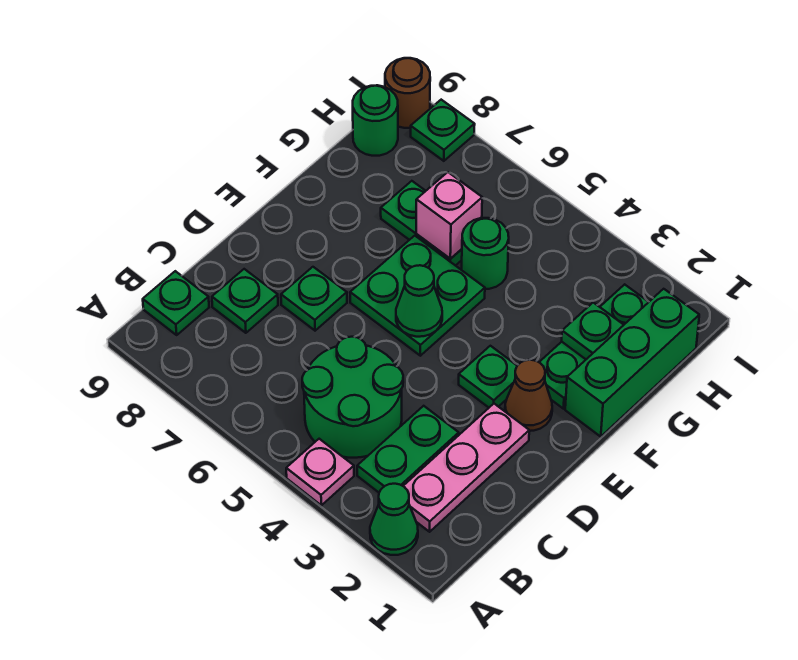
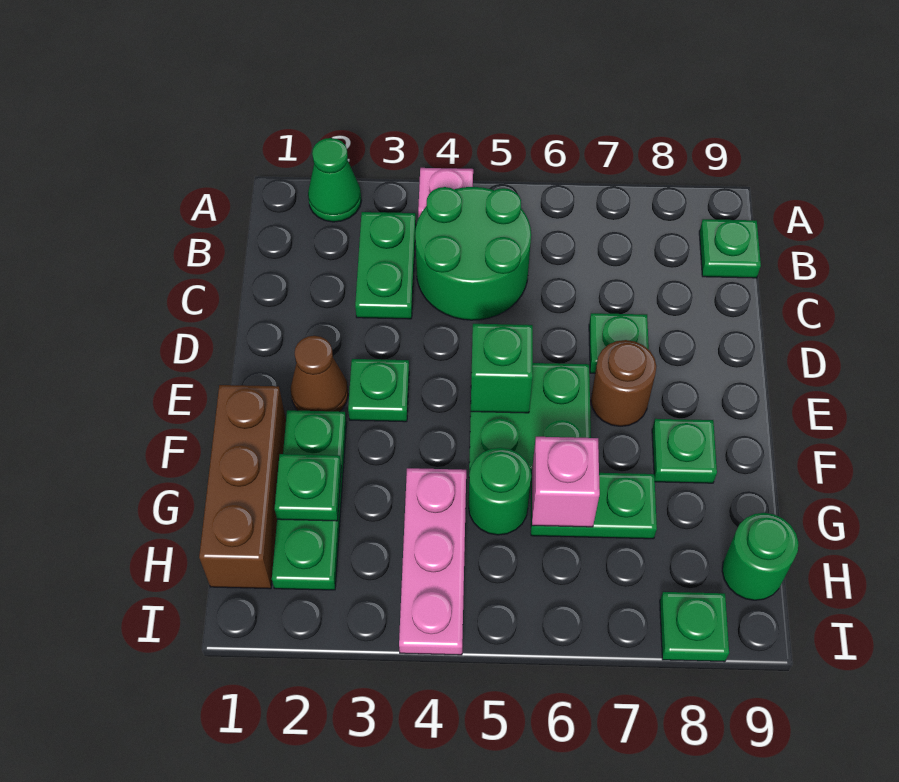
pink plate B2:D2 level 1 -> pink plate G4:I4 level 1
green plate C8 level 1 -> green plate F8 level 1
green cone E5 level 2 -> green brick E5 level 2
green brick F1:H1 level 1 -> brown brick F1:H1 level 1
brown round brick I9 level 1 -> brown round brick E7 level 1

